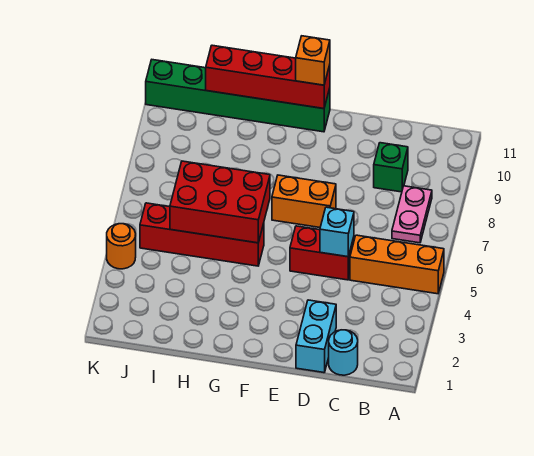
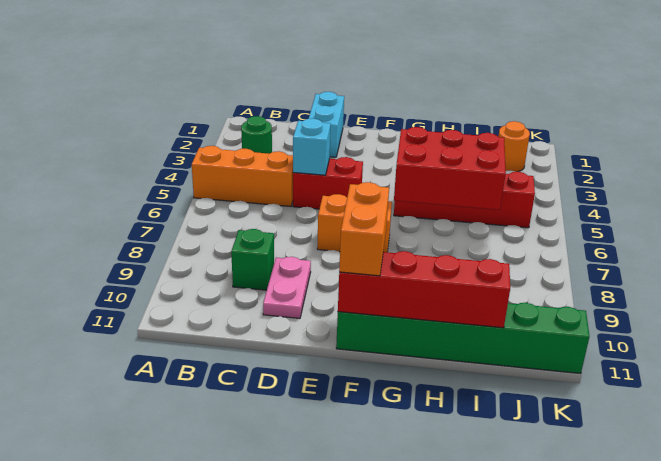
none -> green round brick B3 level 1
pink plate B7:B8 level 1 -> pink plate D9:D10 level 1
cyan round brick C1 level 1 -> none
orange brick F11 level 3 -> orange brick F10:F11 level 3
orange round brick K4 level 1 -> orange round brick J2 level 1

